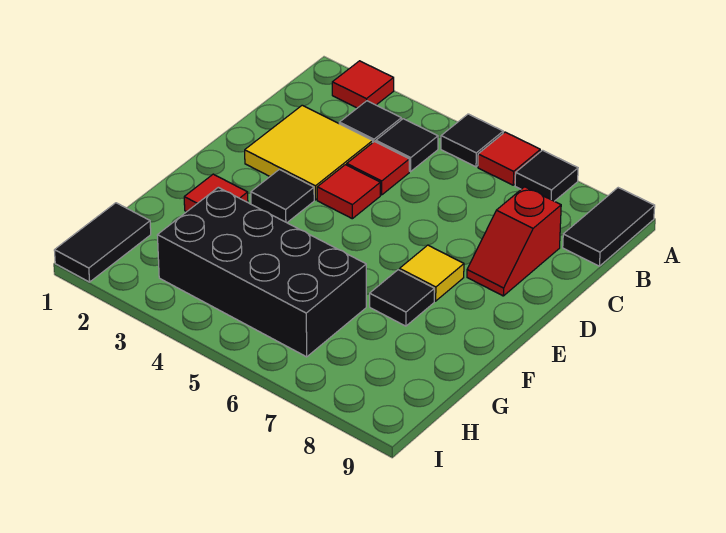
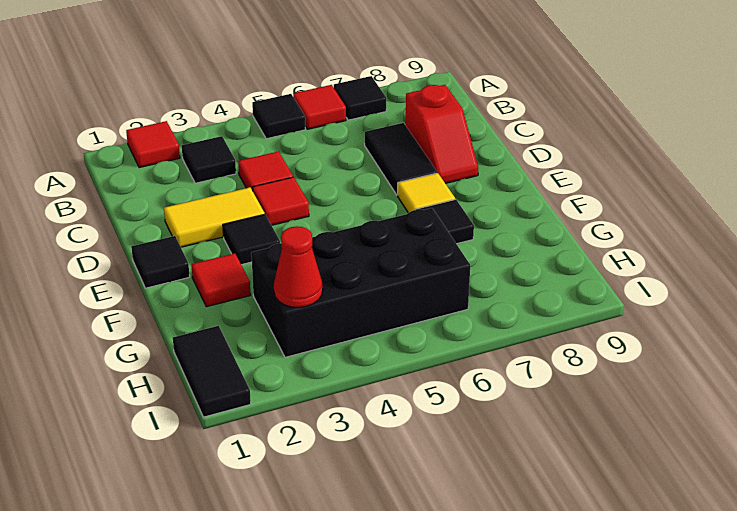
black tile A9:B9 level 1 -> black tile C7:D7 level 1
black tile B4 level 1 -> black tile E1 level 1
yellow tile C2:D3 level 1 -> yellow tile D2:D3 level 1
none -> red cone H3 level 2

